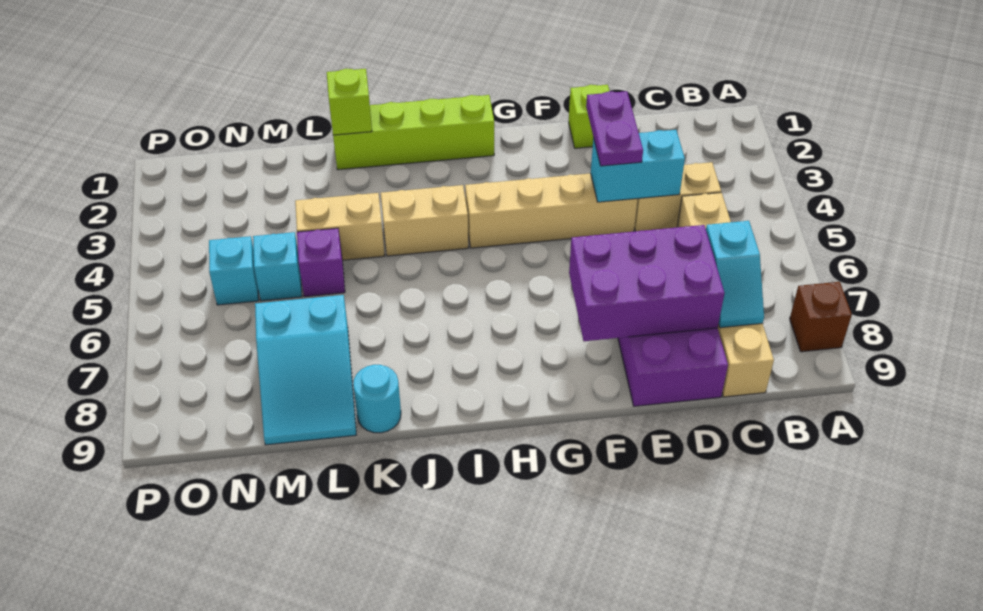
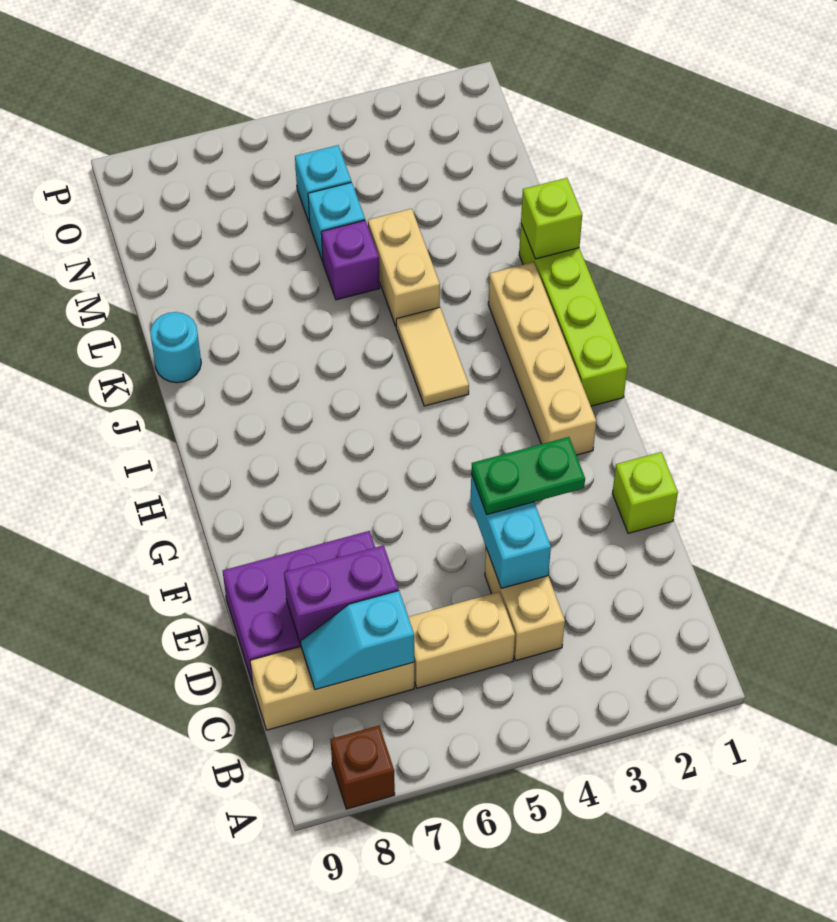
purple brick D7:F8 level 2 -> purple brick D7:D8 level 2
purple plate E3:E4 level 3 -> green plate E3:E4 level 3
tan brick E4:H4 level 1 -> tan brick G2:J2 level 1
tan brick I4:J4 level 1 -> tan tile I4:J4 level 1
cyan slope L7:M9 level 1 top 7 -> none

